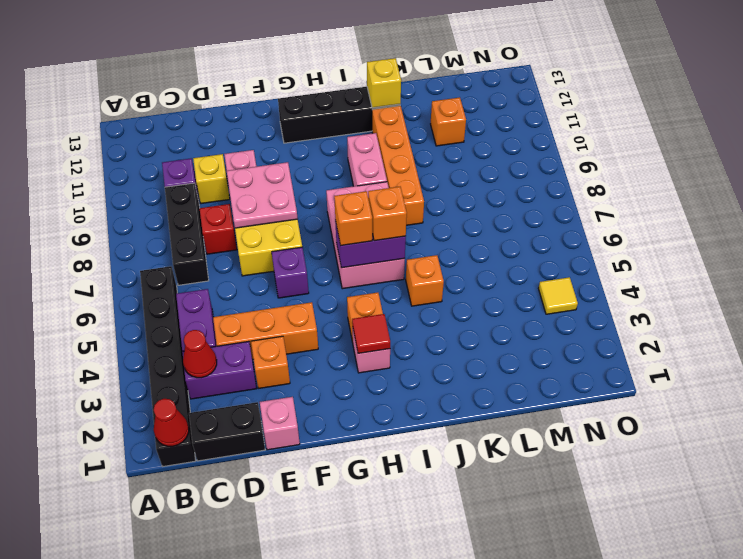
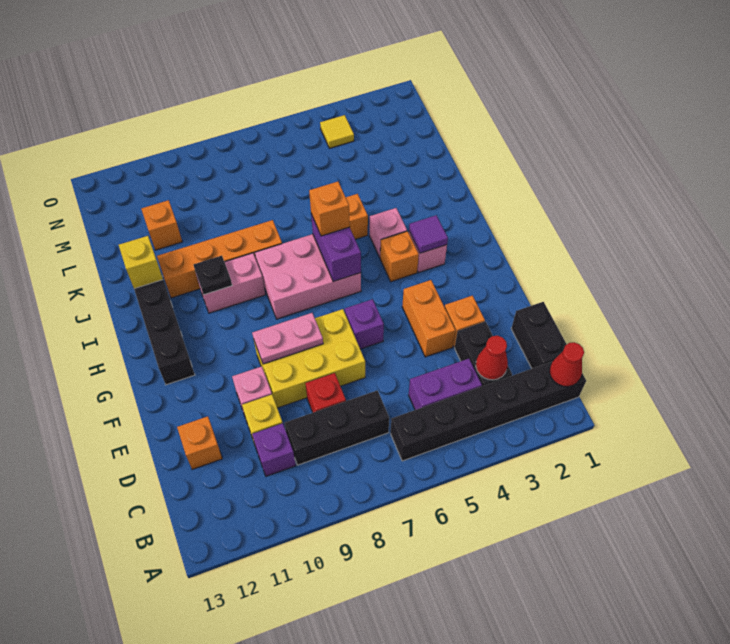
purple brick C3:D3 level 1 -> black brick C3:D3 level 1
orange brick D4:F4 level 1 -> orange brick E4:F4 level 1
pink brick E1 level 1 -> pink brick I4 level 1
pink plate E8:F9 level 2 -> pink plate F8:F9 level 2
red tile H3 level 2 -> purple tile H3 level 2
orange brick H6 level 3 -> orange brick D12 level 1
none -> black plate I10 level 2

